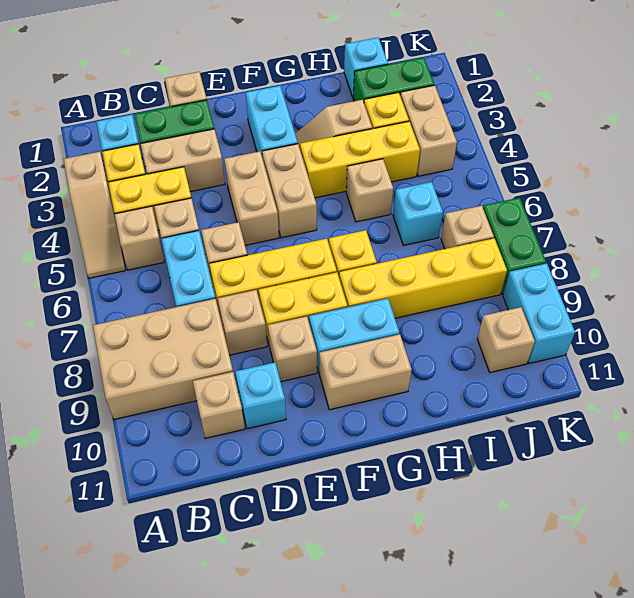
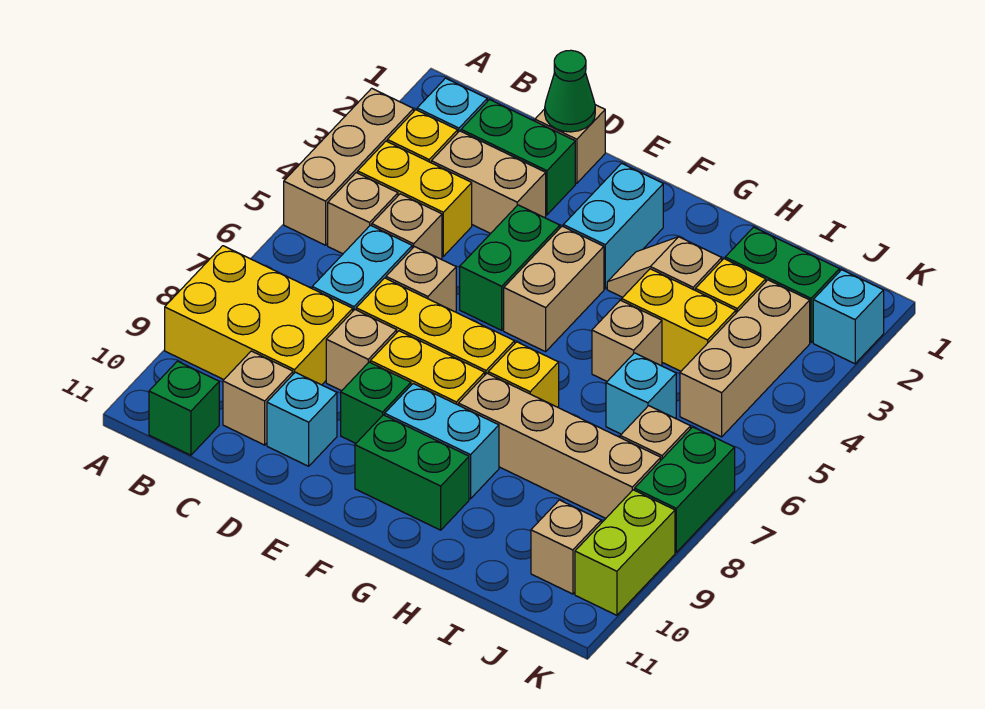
tan slope A3:A5 level 1 top 3 -> tan brick A3:A5 level 1
tan brick A8:C9 level 1 -> yellow brick A8:C9 level 1
none -> green brick B11 level 1
none -> green cone D1 level 2
tan brick E4:E5 level 1 -> green brick E4:E5 level 1
tan brick E9 level 1 -> green brick E9 level 1
tan brick F10:G10 level 1 -> green brick F10:G10 level 1
yellow brick G4:I4 level 1 -> yellow brick H4:I4 level 1
yellow brick G8:J8 level 1 -> tan brick G8:J8 level 1
cyan brick I1 level 1 -> cyan brick K2 level 1
tan brick J3:J4 level 1 -> tan brick J3:J5 level 1
cyan brick K9:K10 level 1 -> lime brick K9:K10 level 1

